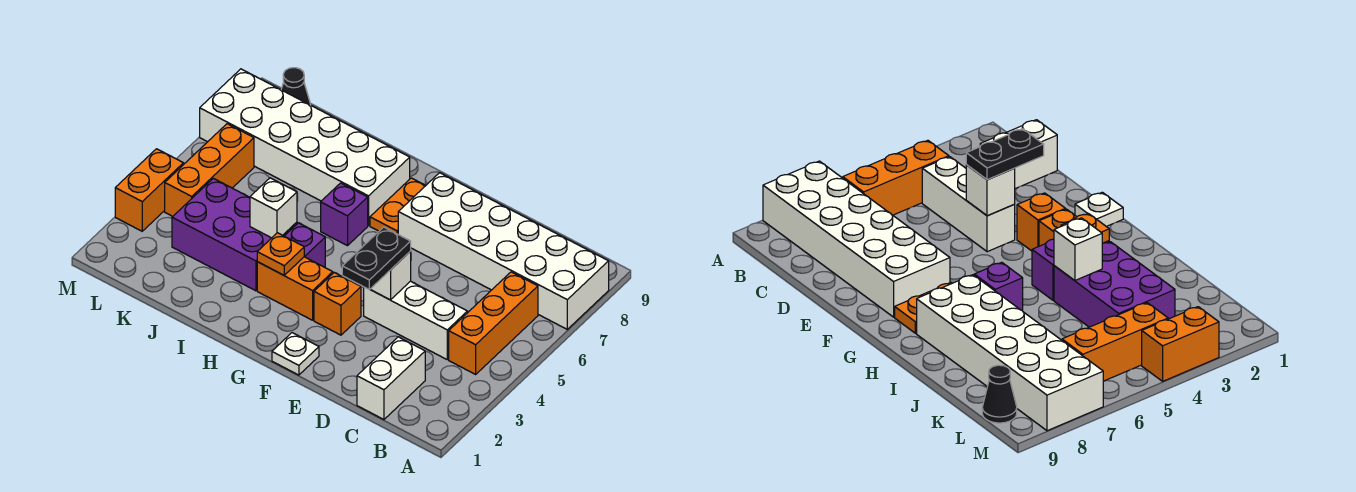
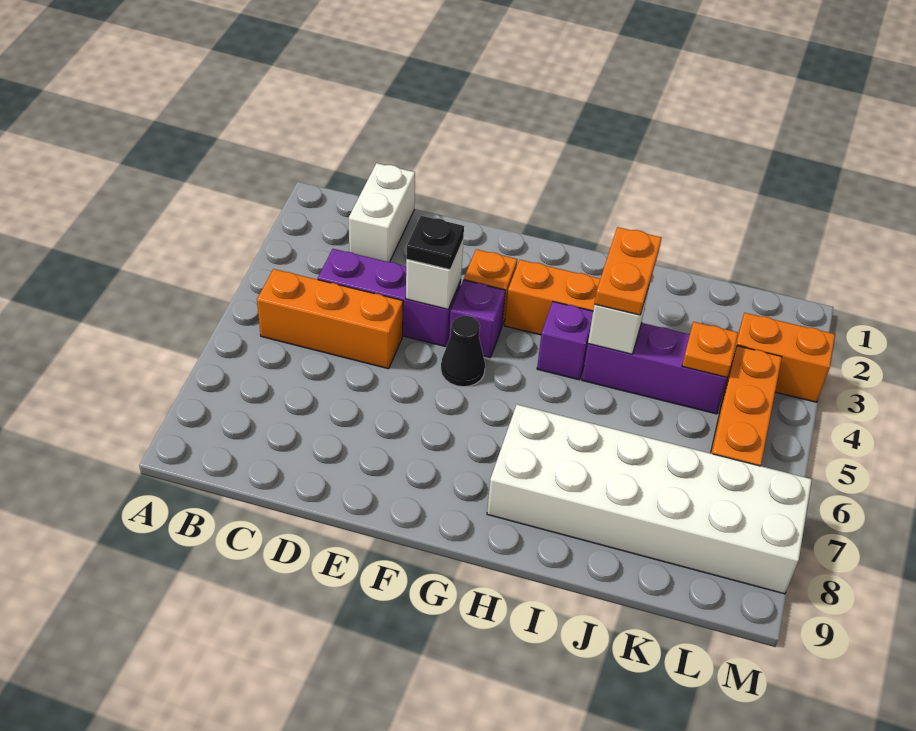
white brick A7:F8 level 1 -> none
orange brick B4:B6 level 1 -> orange brick B5:D5 level 1
white brick C4:E4 level 1 -> purple brick C4:E4 level 1
black plate E3:E4 level 3 -> black plate E4 level 3
white plate F1 level 1 -> none
orange plate G7:G8 level 1 -> orange plate I3:I4 level 3
orange plate H3 level 2 -> orange plate K4 level 2
purple brick H6 level 1 -> purple brick F4 level 1
purple brick I3:K4 level 1 -> purple brick I4:K4 level 1
black cone L9 level 1 -> black cone F5 level 1
orange brick M3:M4 level 1 -> orange brick L3:M3 level 1

